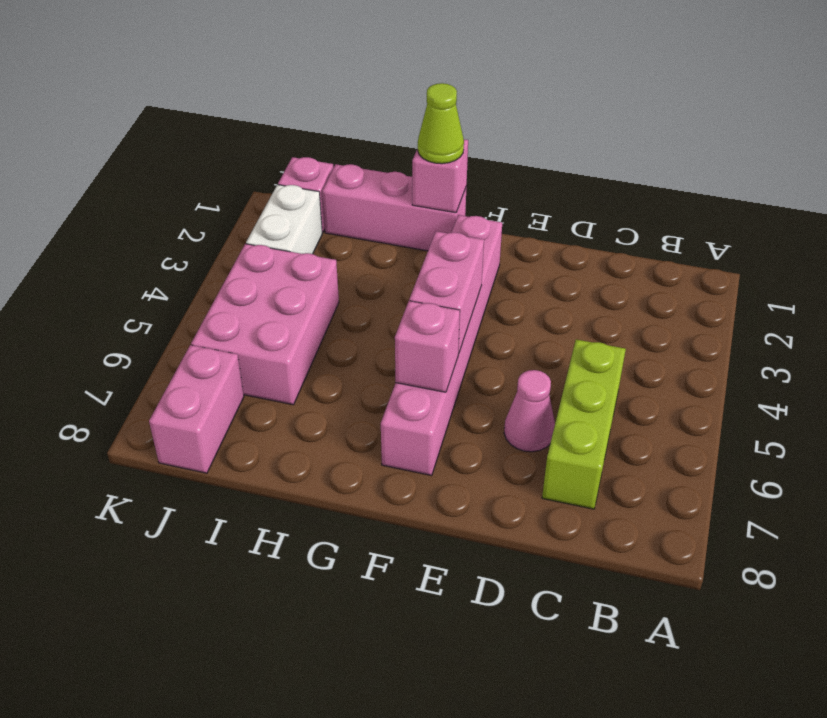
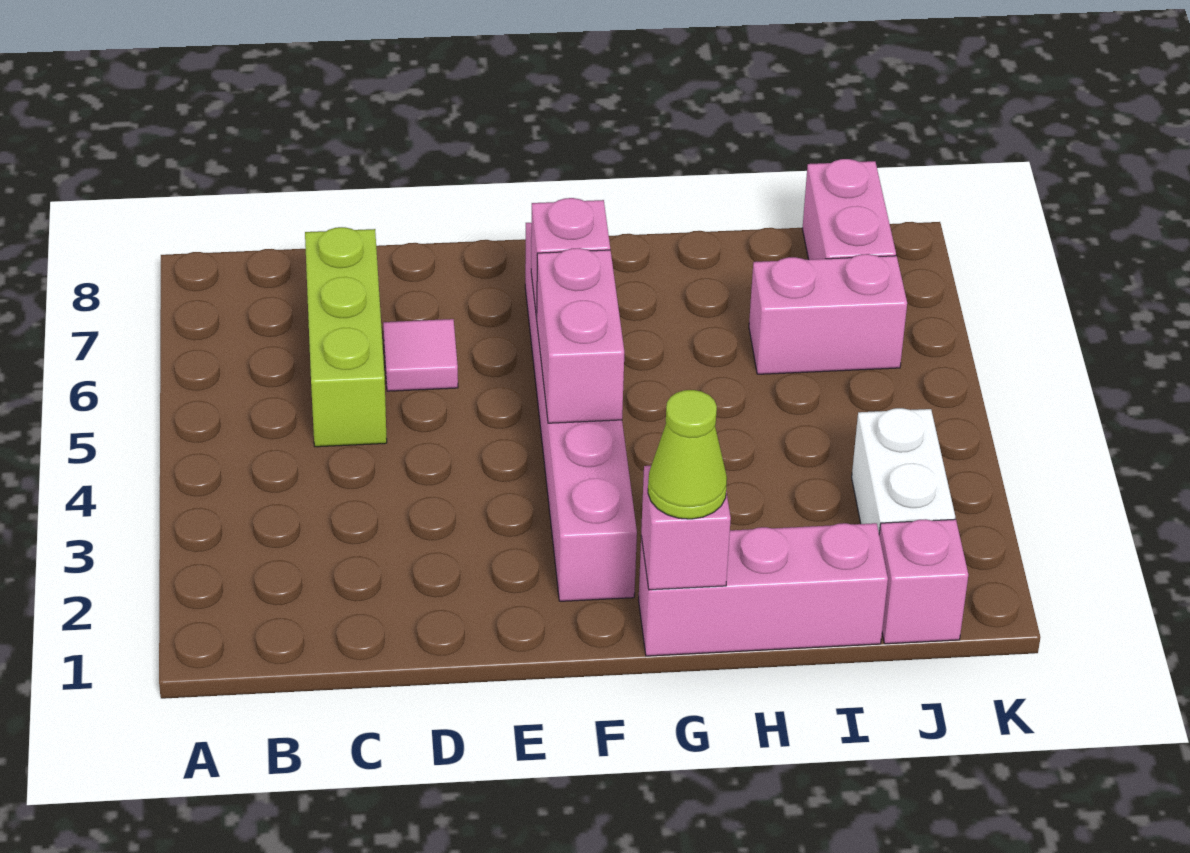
pink cone D6 level 1 -> pink tile D6 level 1
pink brick I4:J6 level 1 -> pink brick I6:J6 level 1

